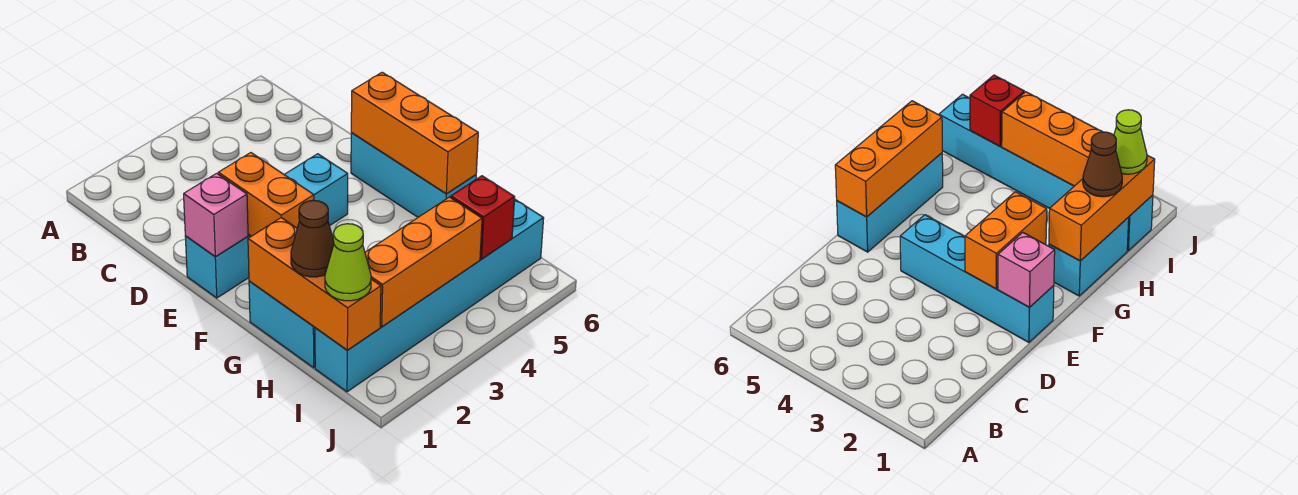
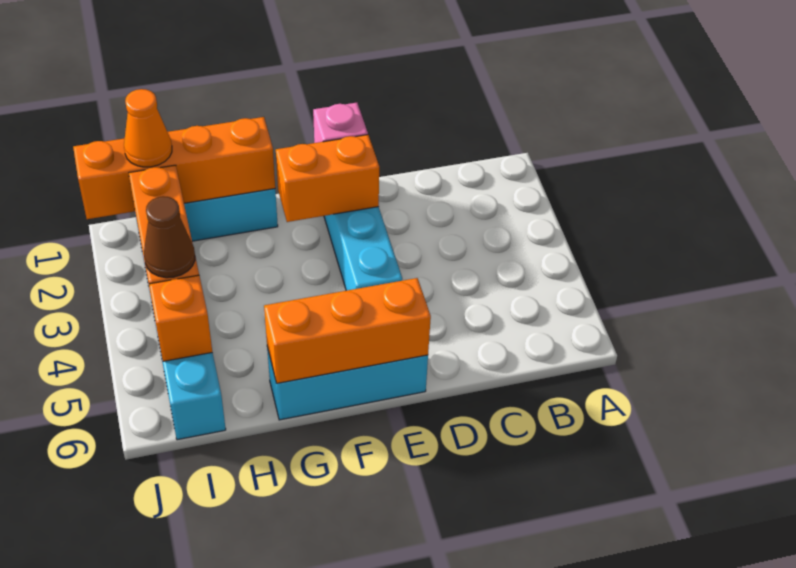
orange brick G1:I1 level 2 -> orange brick G1:J1 level 2
brown cone H1 level 3 -> brown cone I4 level 3
lime cone I1 level 3 -> orange cone I1 level 3
red brick I5 level 2 -> orange brick I5 level 2

